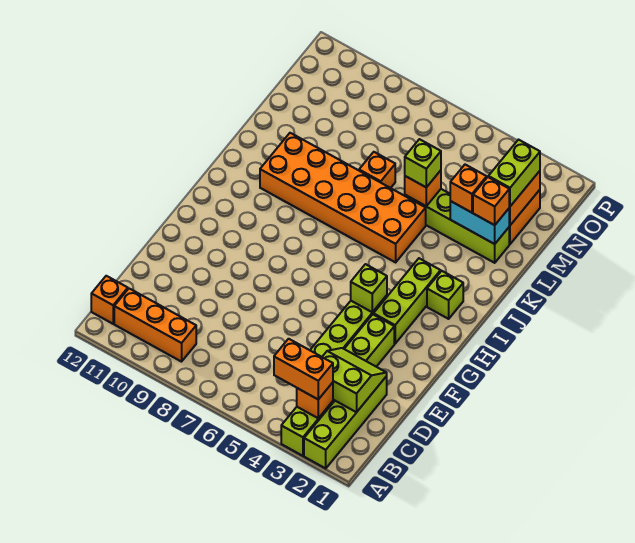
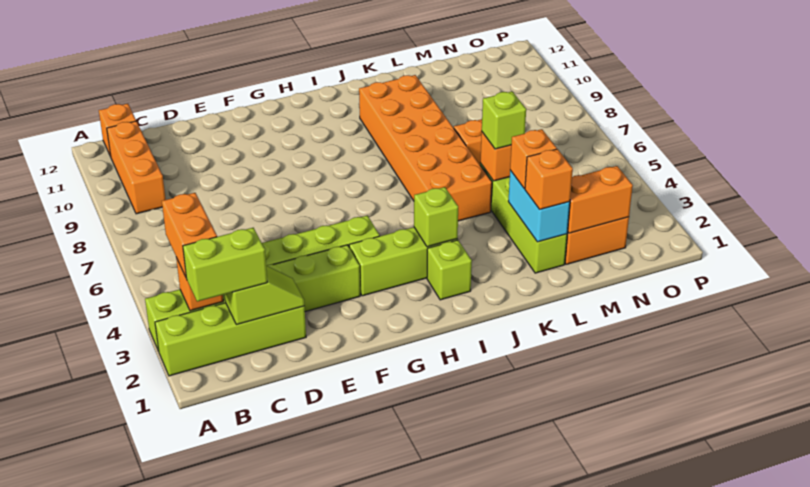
lime slope C2:D3 level 2 top C -> lime slope C2:D2 level 2 top C
lime brick G4 level 2 -> lime brick I3 level 2
lime brick M2:N2 level 3 -> lime brick B2:C2 level 3

